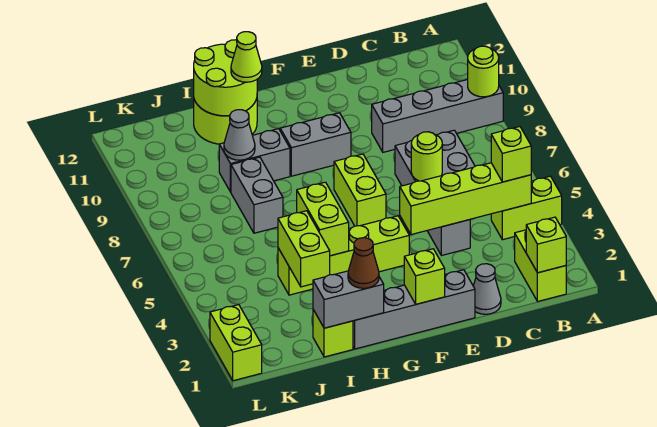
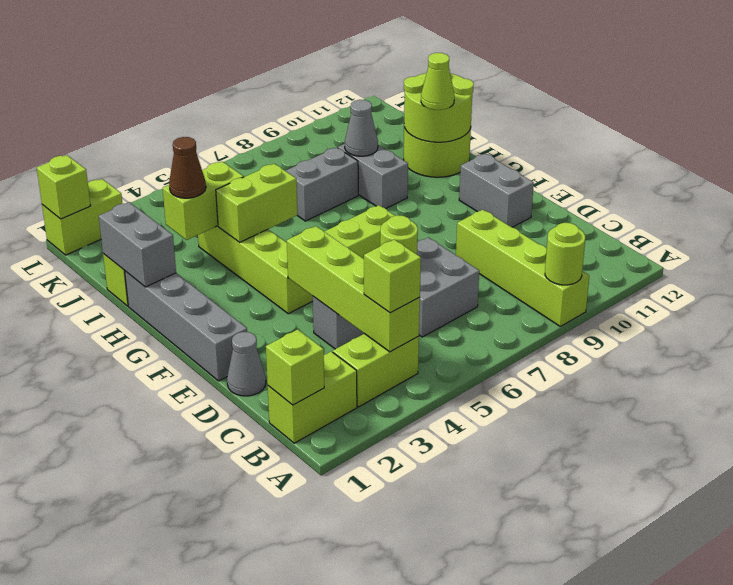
lime brick A4:B4 level 1 -> lime brick B3:B4 level 1
grey brick A9:D9 level 1 -> lime brick A9:D9 level 1
lime brick F1 level 2 -> lime brick L1 level 2
grey brick F9:G9 level 1 -> grey brick E11:F11 level 1
brown cone H1 level 3 -> brown cone I3 level 3

